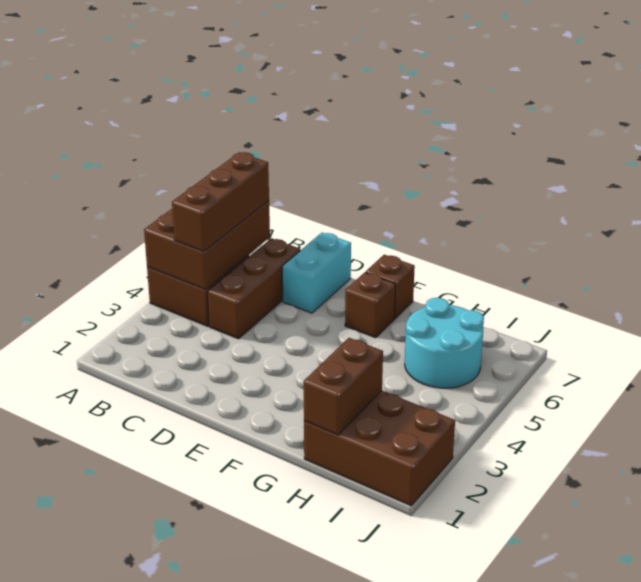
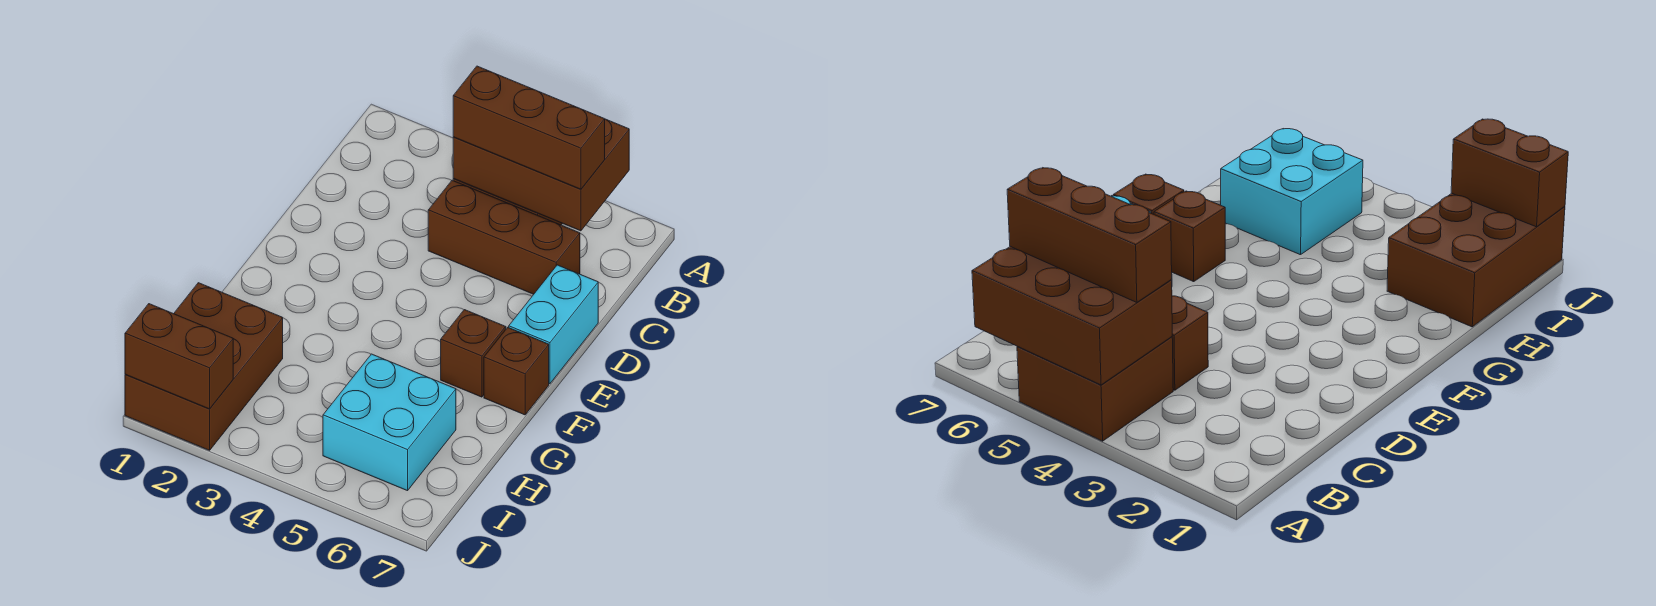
cyan brick D6:D7 level 1 -> cyan brick D7:E7 level 1
brown brick H1:H2 level 2 -> brown brick J1:J2 level 2
cyan round brick H5:I6 level 1 -> cyan brick H5:I6 level 1

